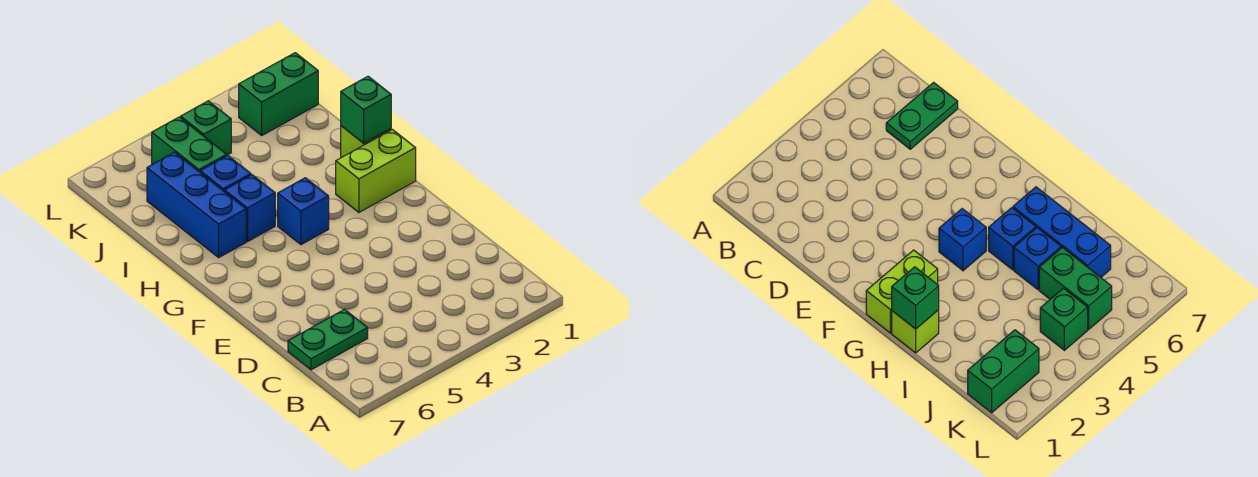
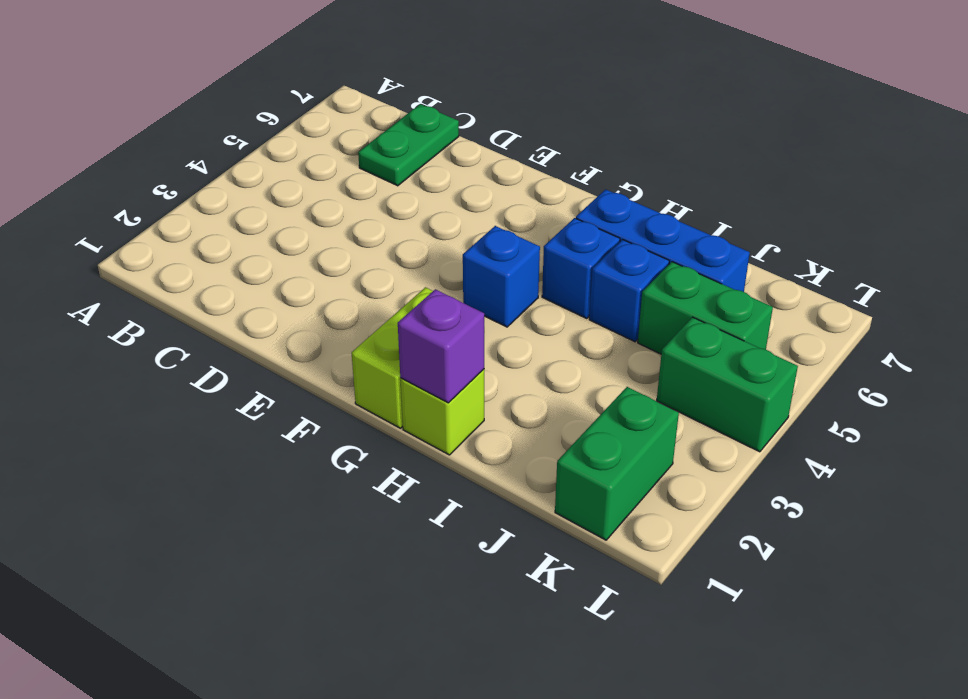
green brick H1 level 2 -> purple brick H1 level 2
green brick K4 level 1 -> green brick K4:L4 level 1

